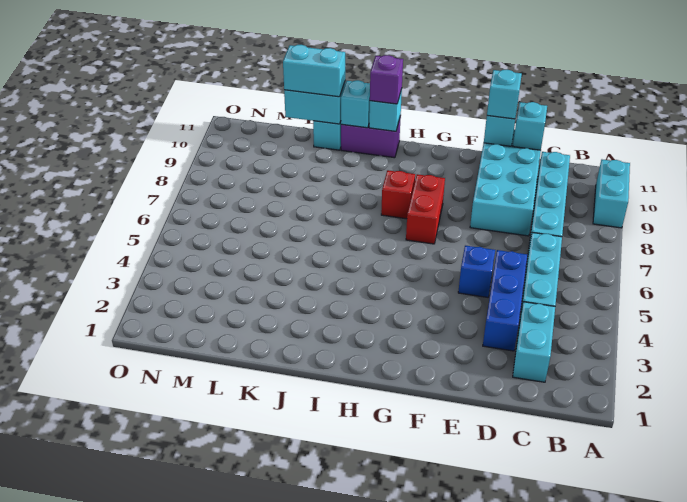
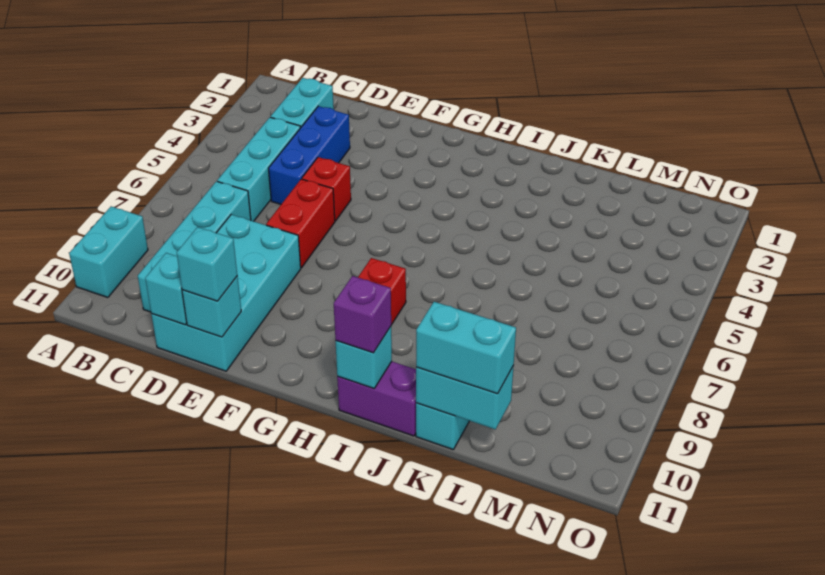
blue brick E5 level 1 -> red brick E5 level 1
red brick G7:G8 level 1 -> red brick E6:E7 level 1
cyan brick J11 level 2 -> none

